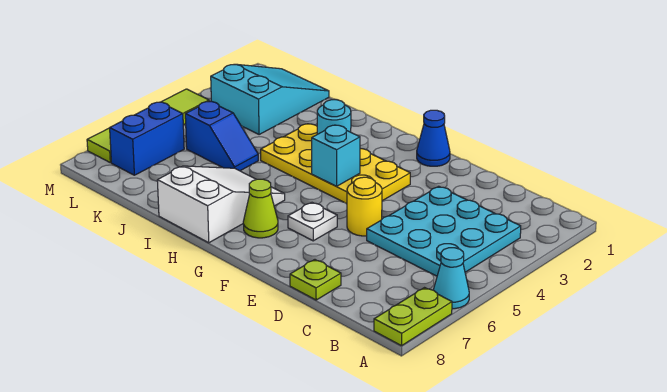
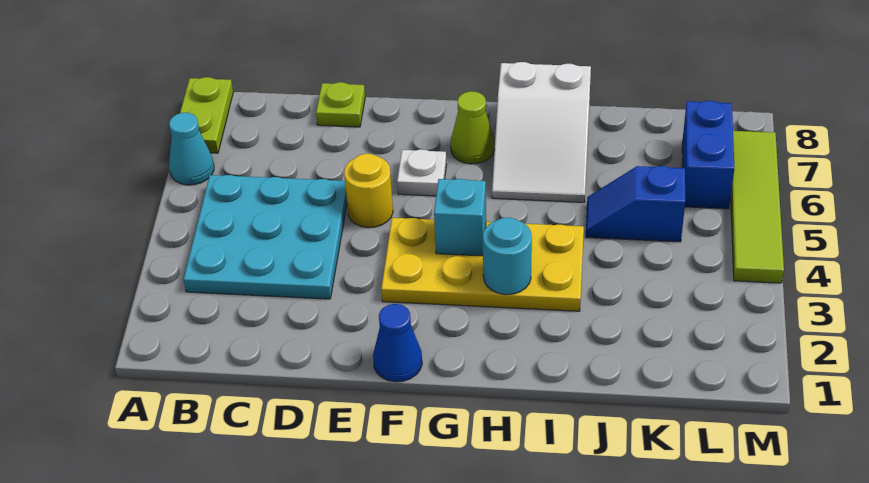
cyan slope K1:L3 level 1 top 3 -> none

